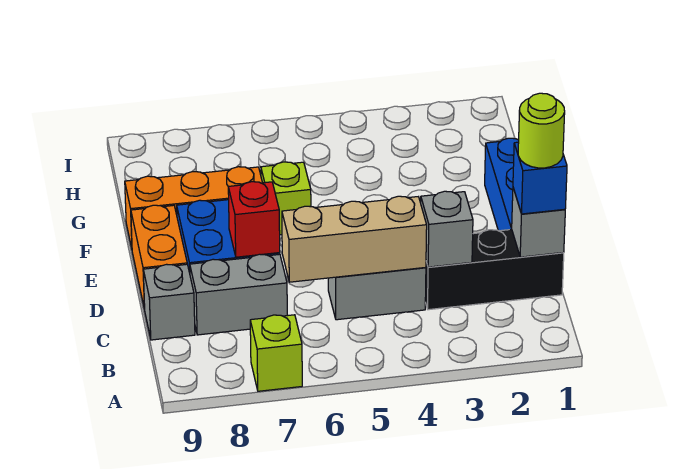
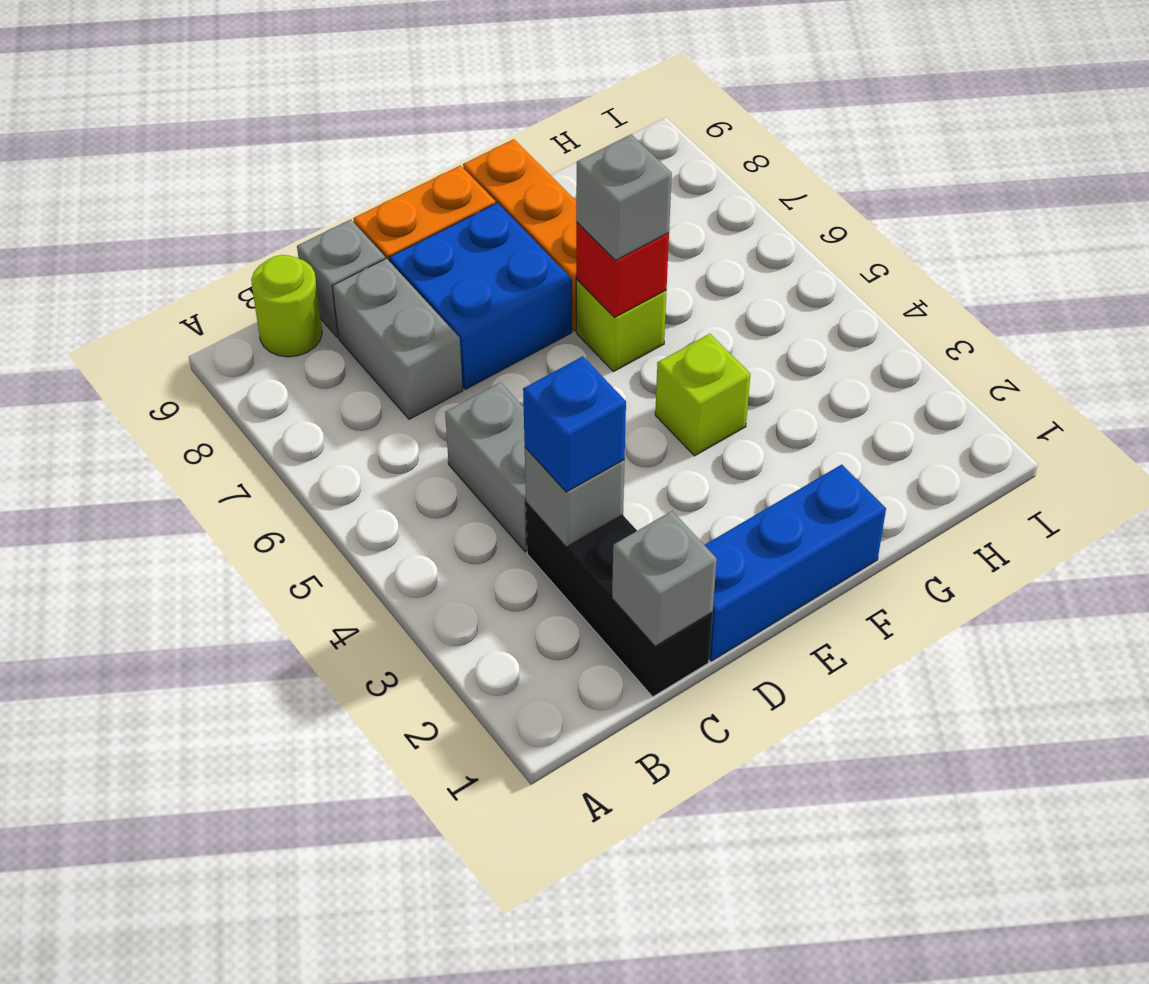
lime brick A7 level 1 -> lime brick F4 level 1
blue brick C1 level 3 -> blue brick C3 level 3
lime round brick C1 level 4 -> lime round brick B9 level 1
tan brick C4:C6 level 2 -> none
red brick D7 level 2 -> red brick F6 level 2
none -> grey brick F6 level 3

